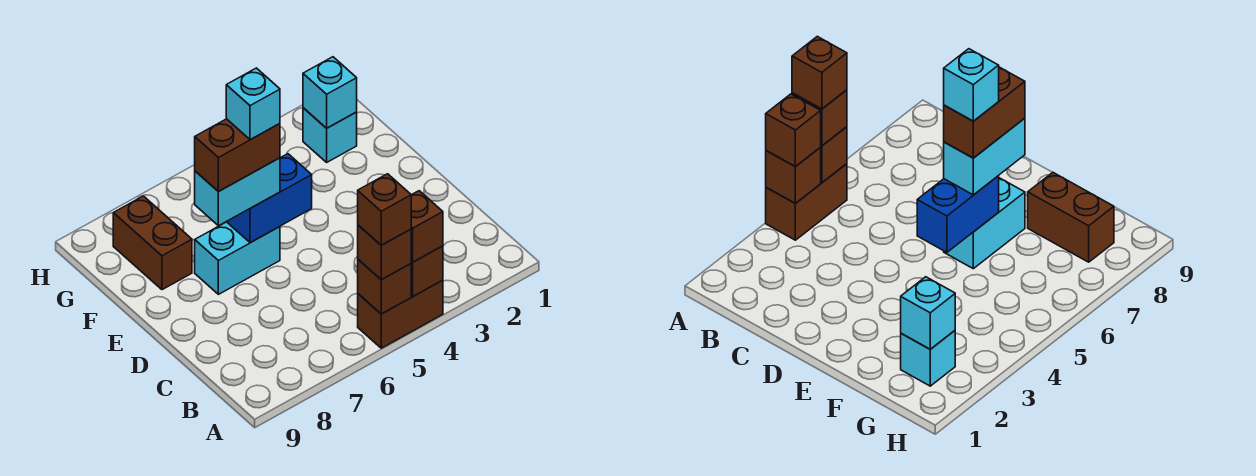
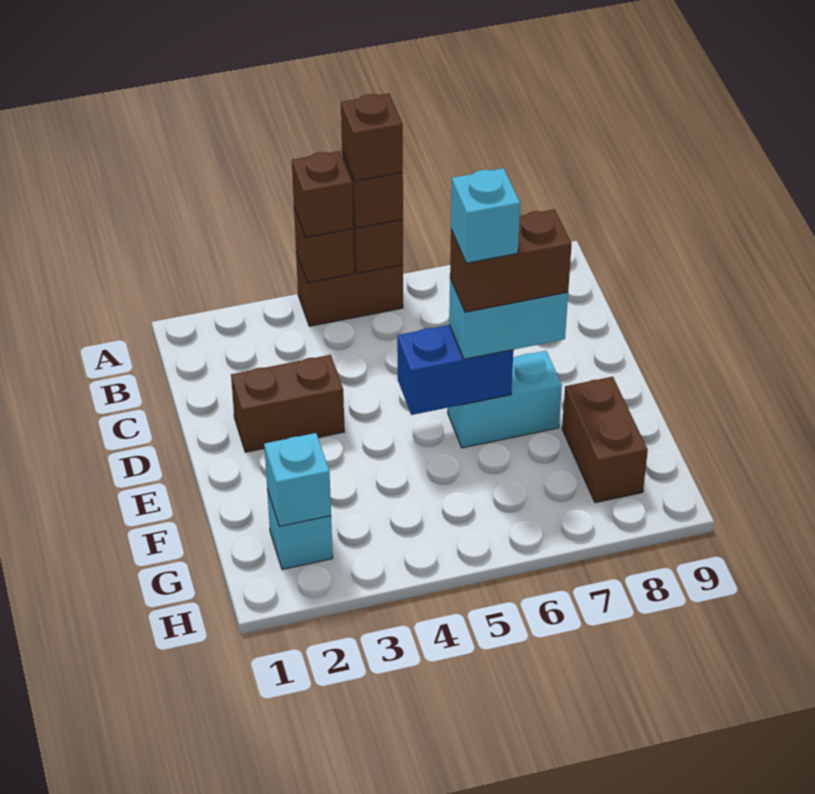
none -> brown brick D2:D3 level 1

